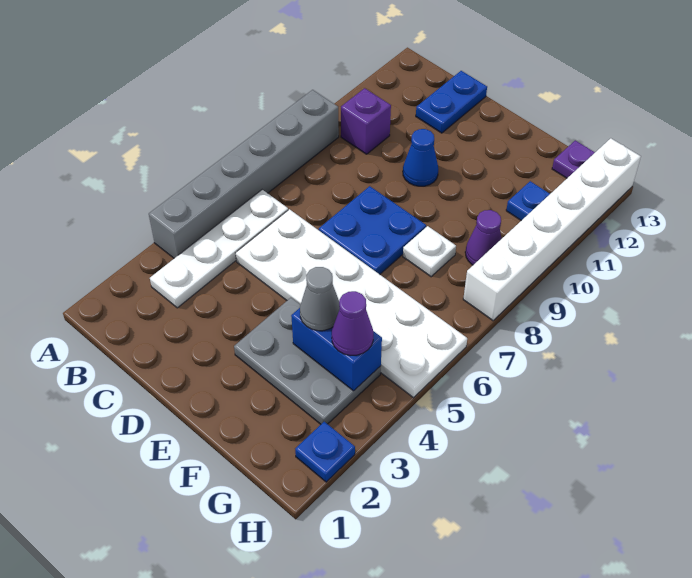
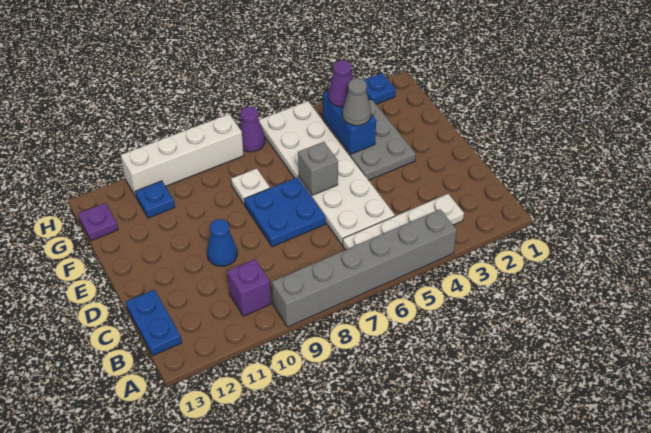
blue plate C12:C13 level 1 -> blue plate B13:C13 level 1
none -> grey brick E6 level 2
purple cone G9 level 1 -> purple cone H7 level 1
white brick H8:H13 level 1 -> white brick H8:H11 level 1

